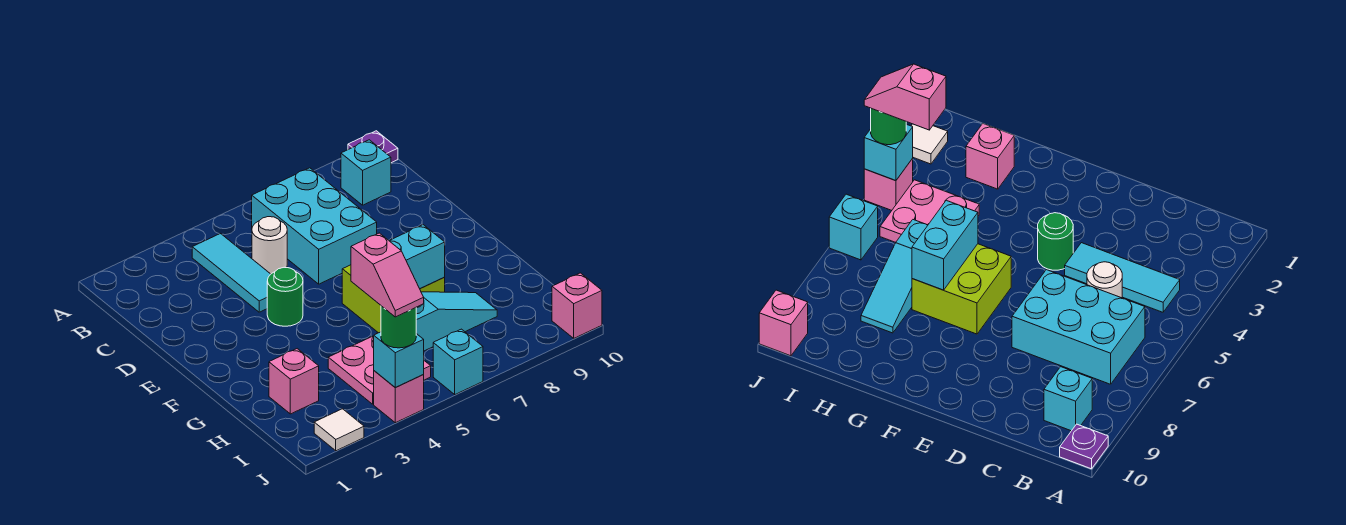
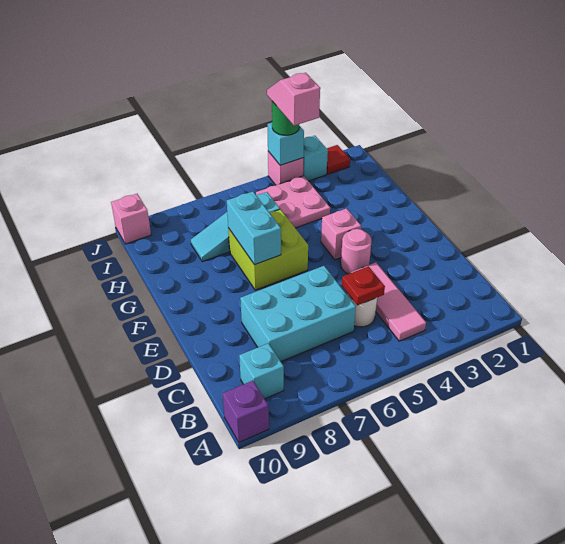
purple plate A10 level 1 -> purple brick A10 level 1
cyan tile B4:D4 level 1 -> pink tile B4:D4 level 1
cyan brick B6:D7 level 1 -> cyan brick C6:D8 level 1
none -> red plate C5 level 2
green round brick E4 level 1 -> pink round brick E4 level 1
cyan brick G6:G7 level 2 -> cyan brick F7:G7 level 2
pink brick H2 level 1 -> pink brick F4 level 1
white tile J2 level 1 -> red tile J2 level 1
cyan brick J6 level 1 -> cyan brick J3 level 1

